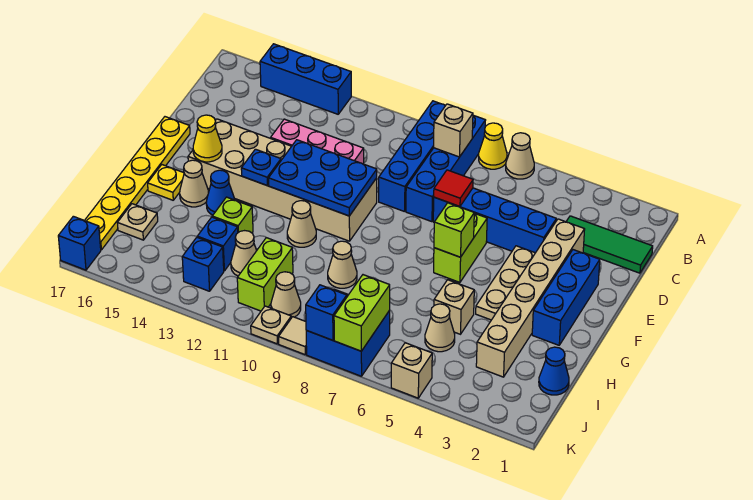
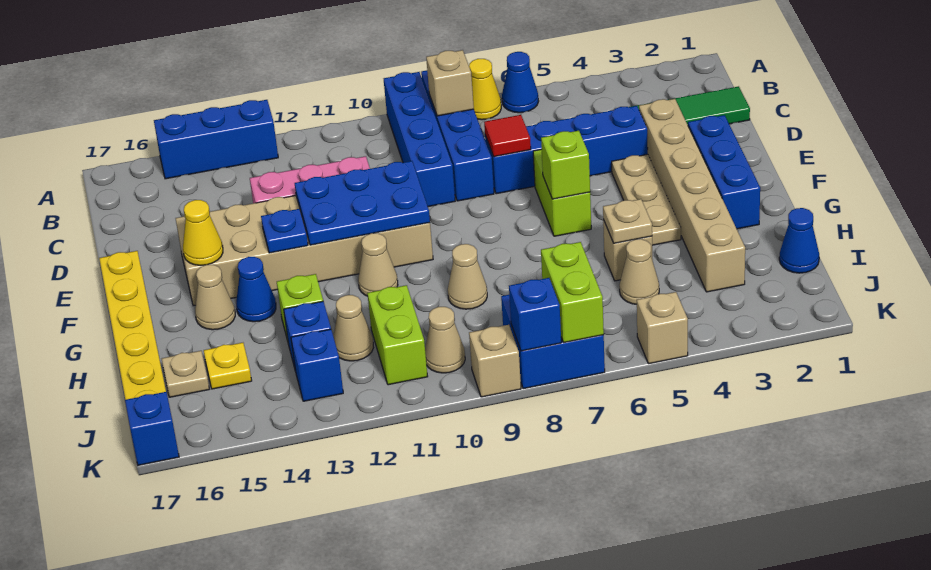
tan cone A6 level 1 -> blue cone A6 level 1
yellow plate G16 level 1 -> yellow plate I15 level 1
tan tile K9 level 1 -> tan brick K9 level 1
tan plate K10 level 1 -> tan plate H5 level 2

